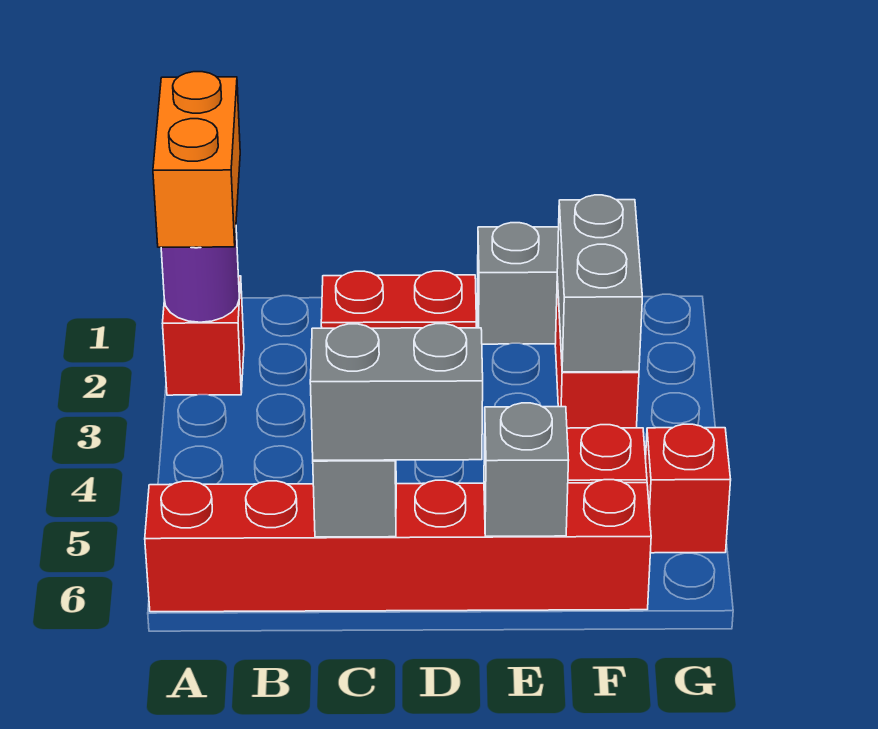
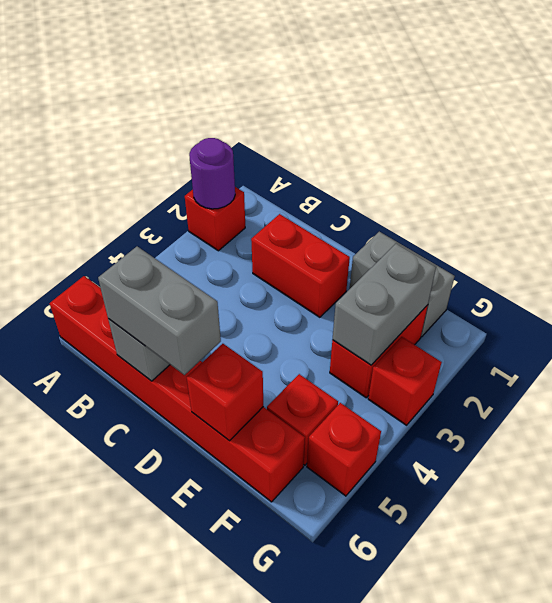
orange brick A1:A2 level 3 -> none
grey brick E6 level 2 -> red brick E6 level 2
none -> red brick G3 level 1

